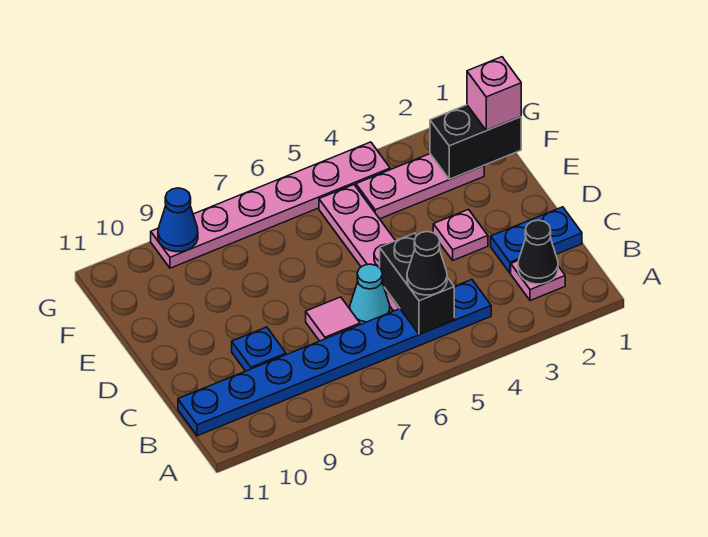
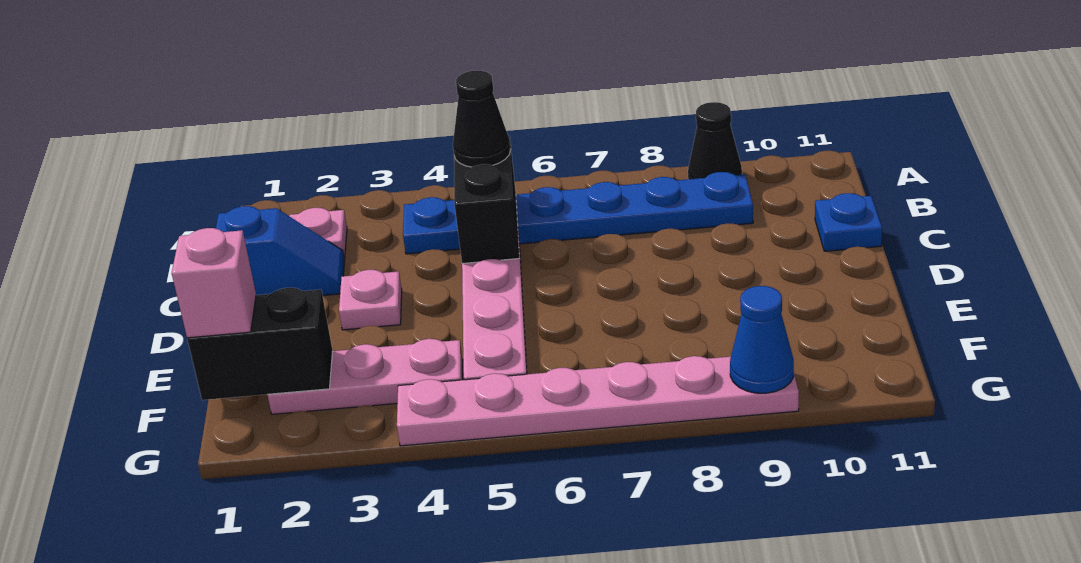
black cone B2 level 2 -> black cone A9 level 1
blue plate B4:B11 level 1 -> blue plate B4:B9 level 1
blue plate C1:C2 level 1 -> blue slope C1:C2 level 1 top 1
cyan cone C6 level 1 -> none
pink tile C7 level 1 -> none
blue plate C9 level 1 -> blue plate C11 level 1

